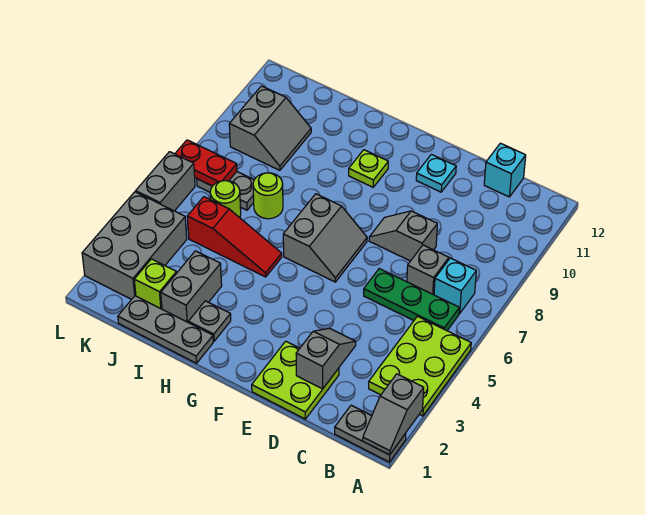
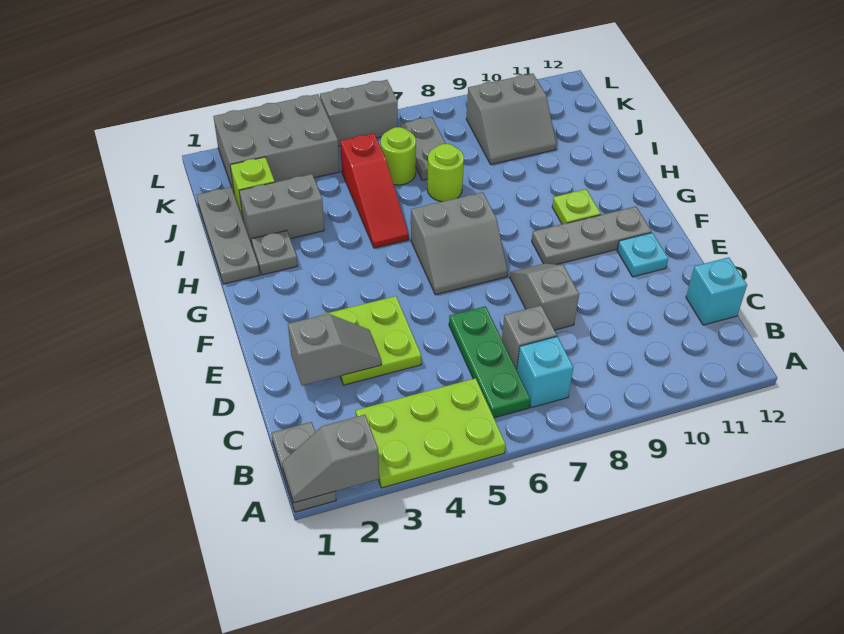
lime plate D1:E2 level 1 -> lime plate D3:E4 level 1
none -> grey plate F9:F11 level 1
red plate K7:L7 level 2 -> none

